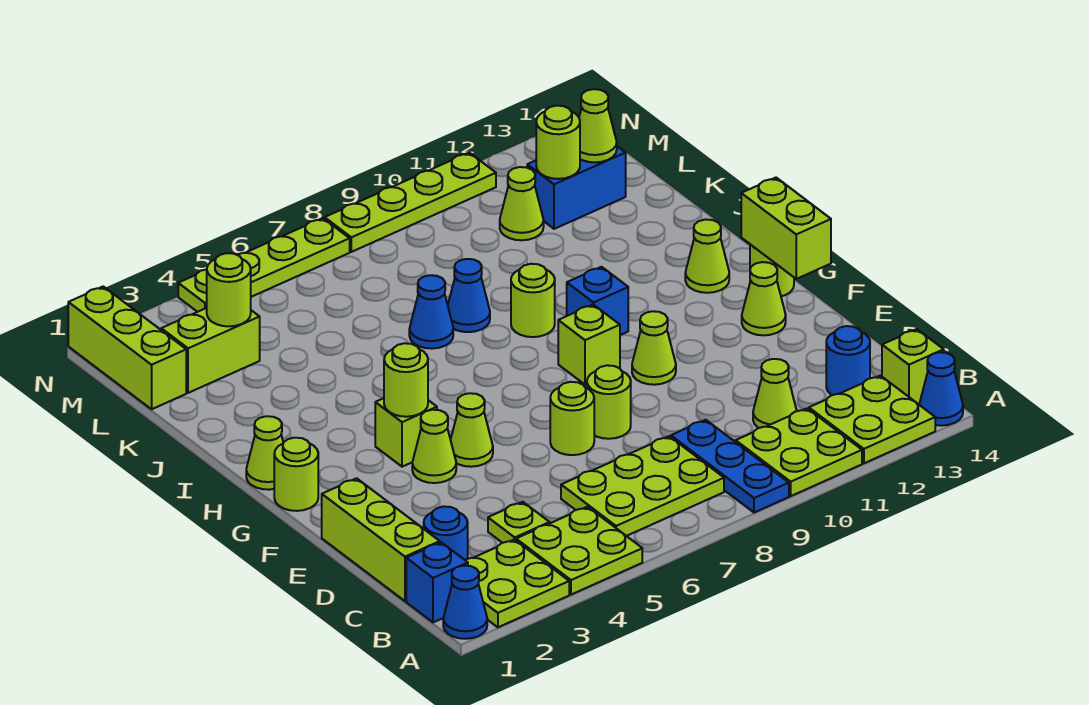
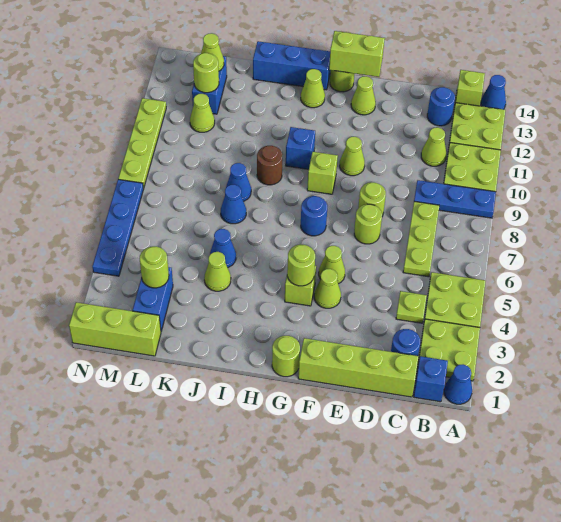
lime plate B6:C8 level 1 -> lime plate C6:C8 level 1
lime brick C1:E1 level 1 -> lime brick C1:F1 level 1
none -> blue round brick G7 level 1
lime cone H1 level 1 -> lime cone J4 level 1
none -> blue brick H14:J14 level 1
lime round brick I9 level 1 -> brown round brick I9 level 1
none -> blue cone J5 level 1
lime brick L2:L3 level 1 -> blue brick L2:L3 level 1
lime plate N4:N7 level 1 -> blue plate N4:N7 level 1

